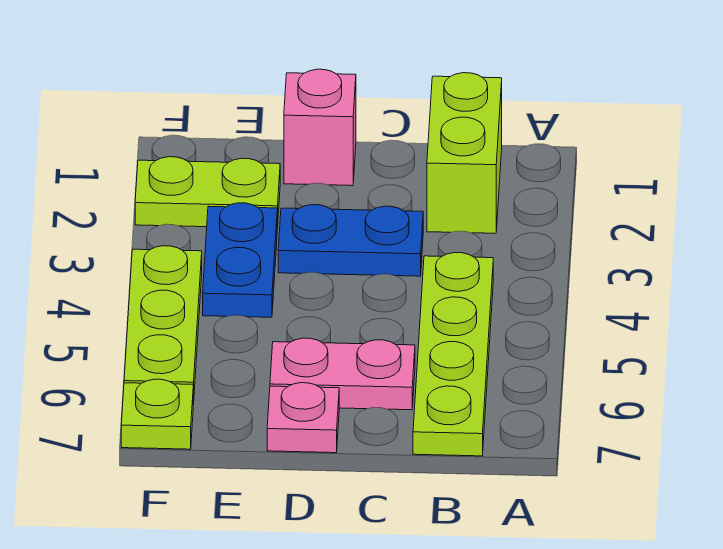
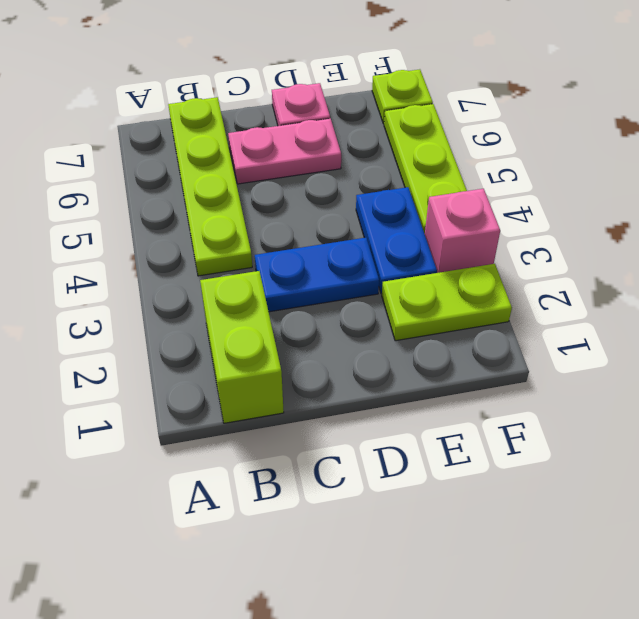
pink brick D1 level 1 -> pink brick F3 level 1

